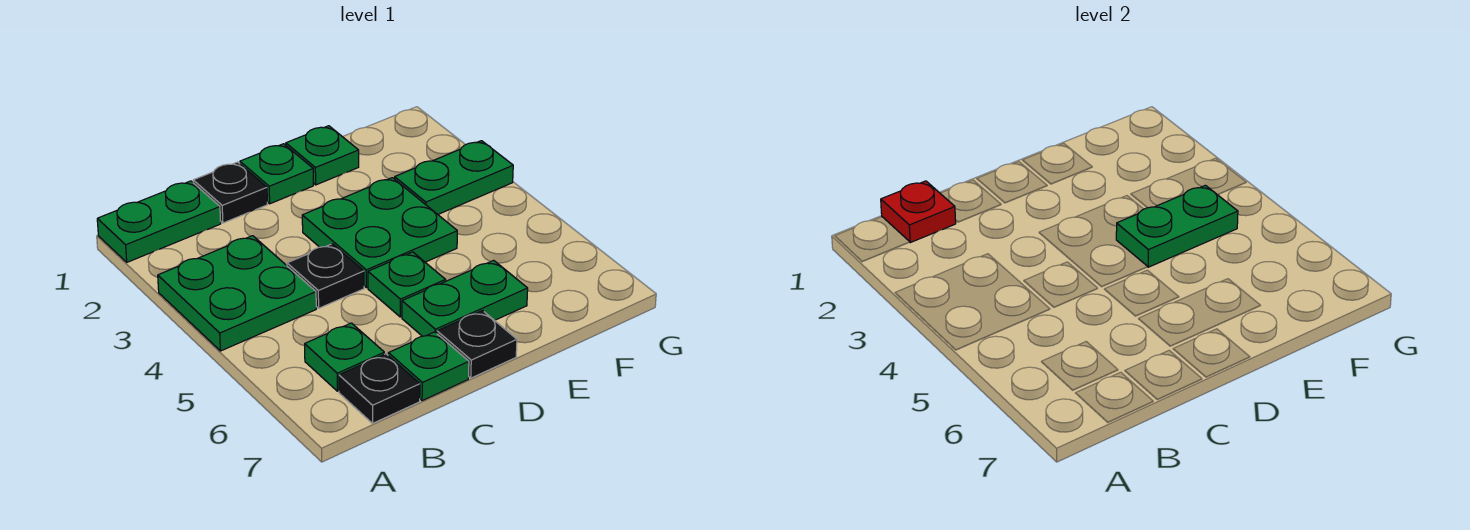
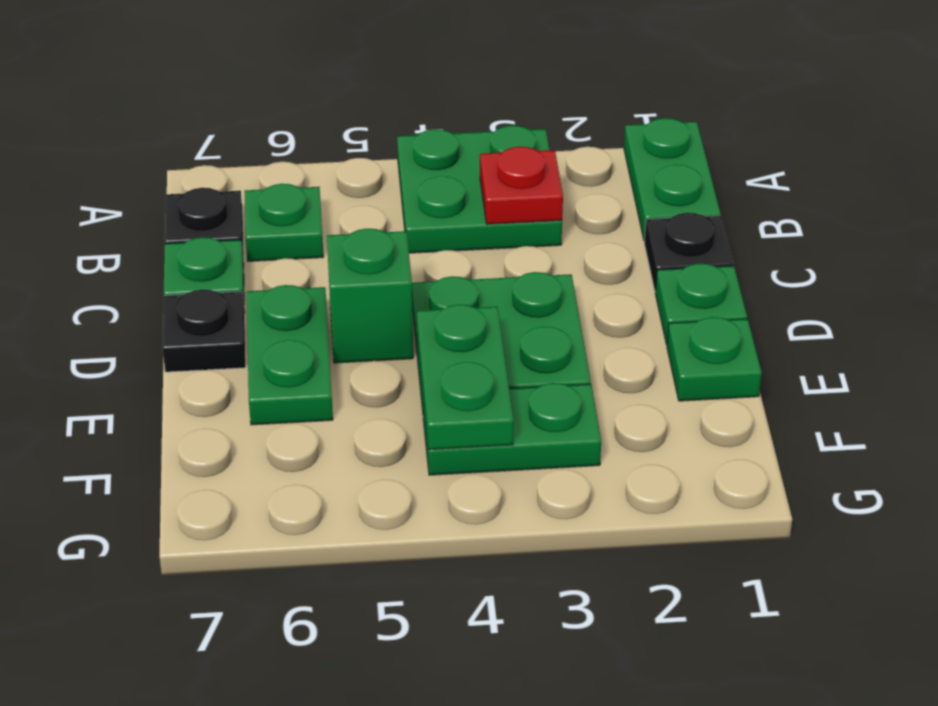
red plate B1 level 2 -> red plate B3 level 2
black plate C4 level 1 -> none
green plate D5 level 1 -> green brick D5 level 1
green plate F3:G3 level 1 -> green plate F3:F4 level 1

